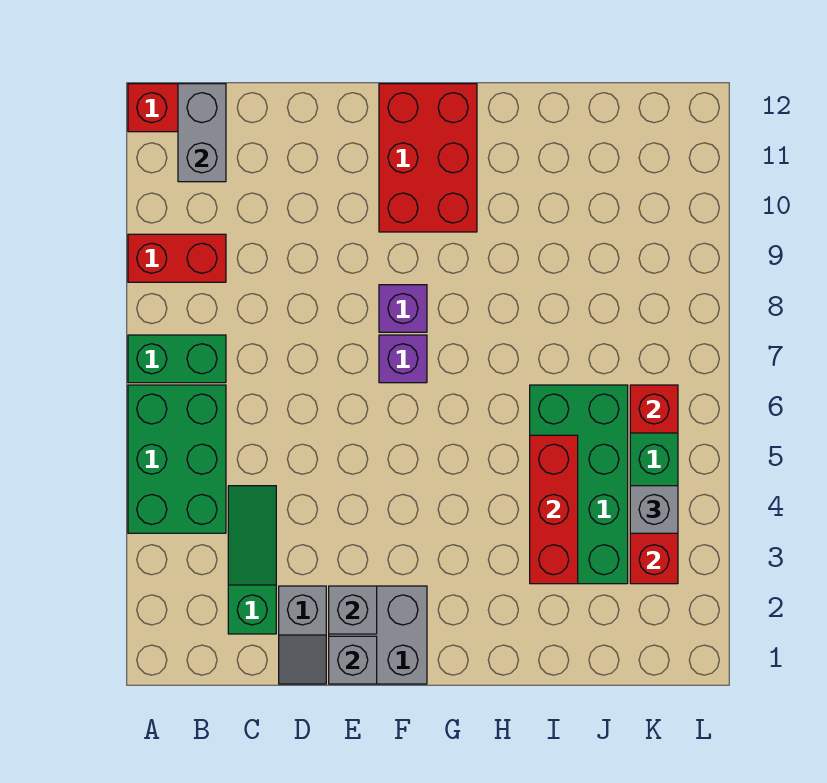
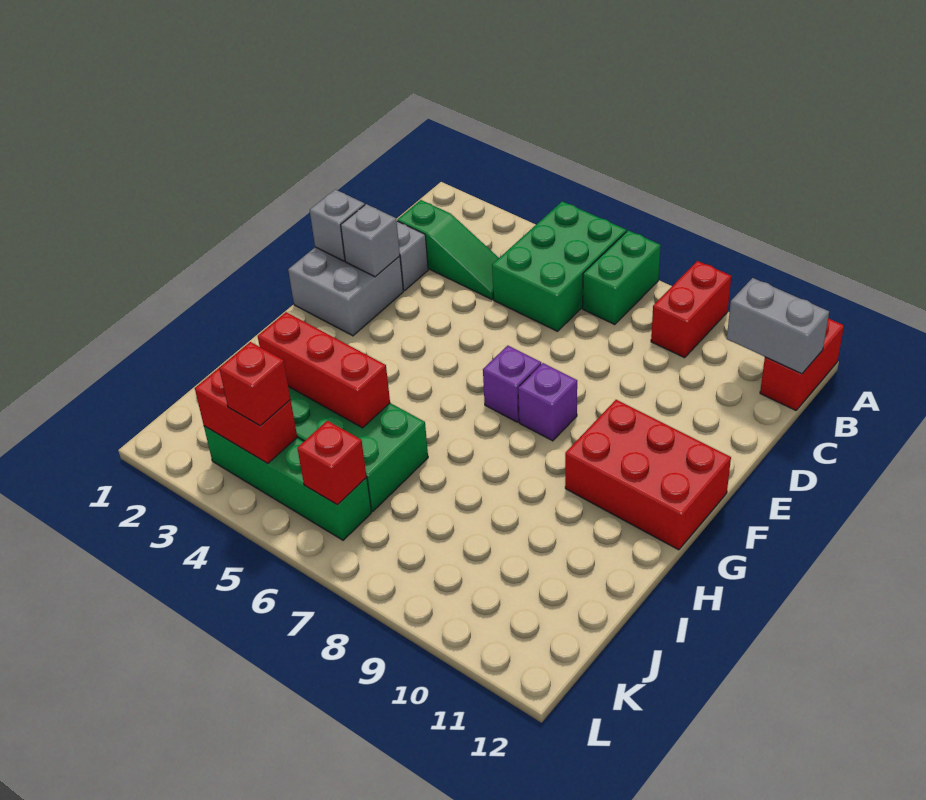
green brick A4:B6 level 1 -> green brick A5:C6 level 1
grey brick K4 level 3 -> red brick K4 level 3

